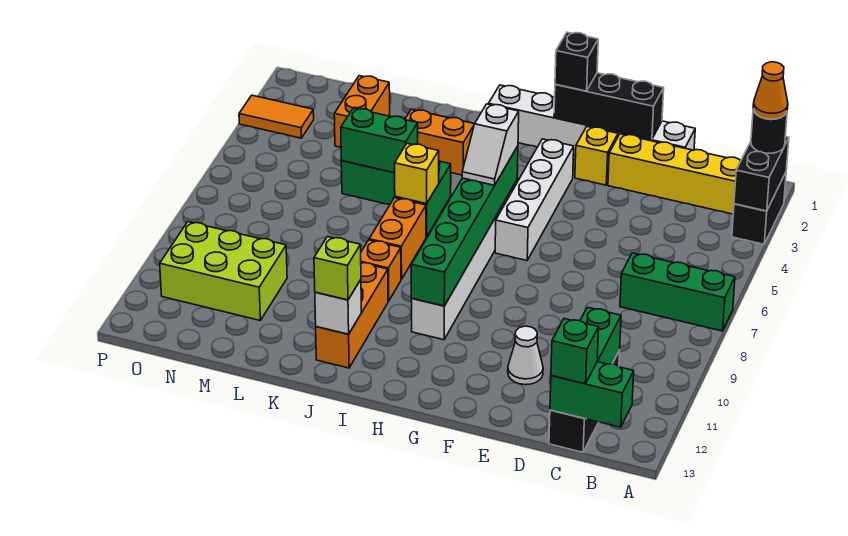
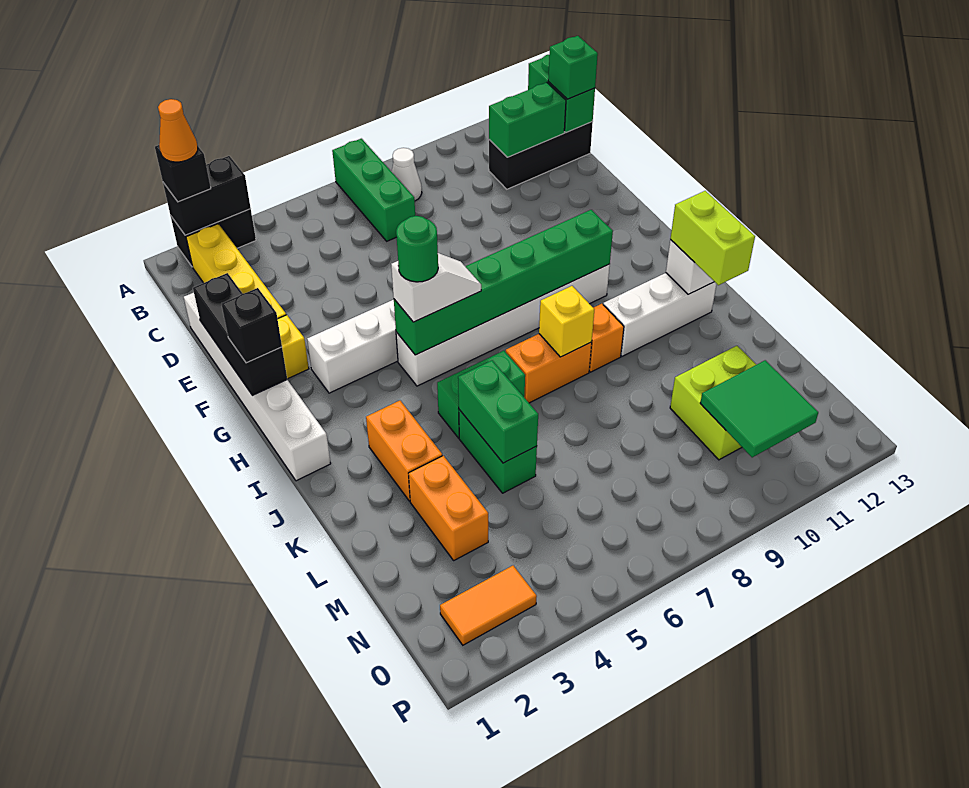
black round brick A2 level 3 -> black brick A2 level 3
white cone E11 level 1 -> white cone B8 level 1
none -> green round brick H5 level 4
yellow brick J6 level 2 -> yellow brick J8 level 2
orange brick J10:J12 level 1 -> white brick J10:J12 level 1
lime brick J12 level 3 -> lime brick J12:K12 level 3
orange brick M2:M3 level 1 -> orange brick L3:M3 level 1
lime brick M10:O11 level 1 -> lime brick M10:N11 level 1
none -> green tile N10:O11 level 2
orange tile O3:P3 level 1 -> orange tile O2:O3 level 1

